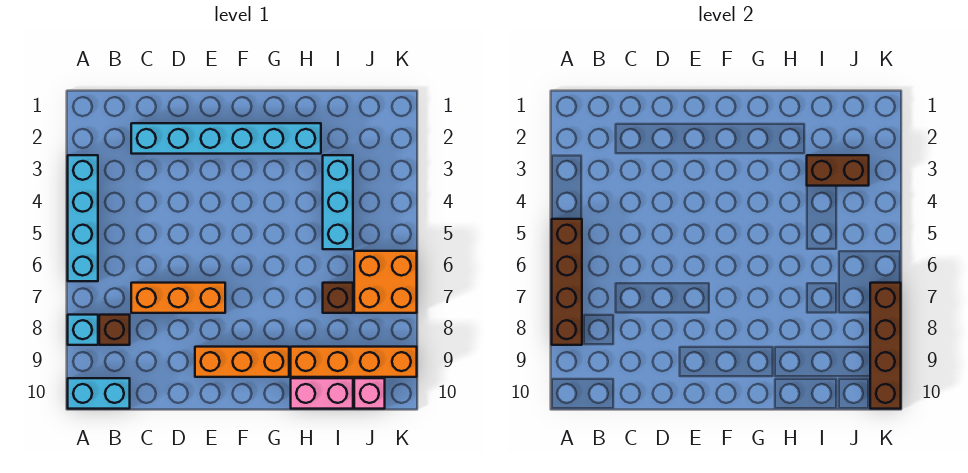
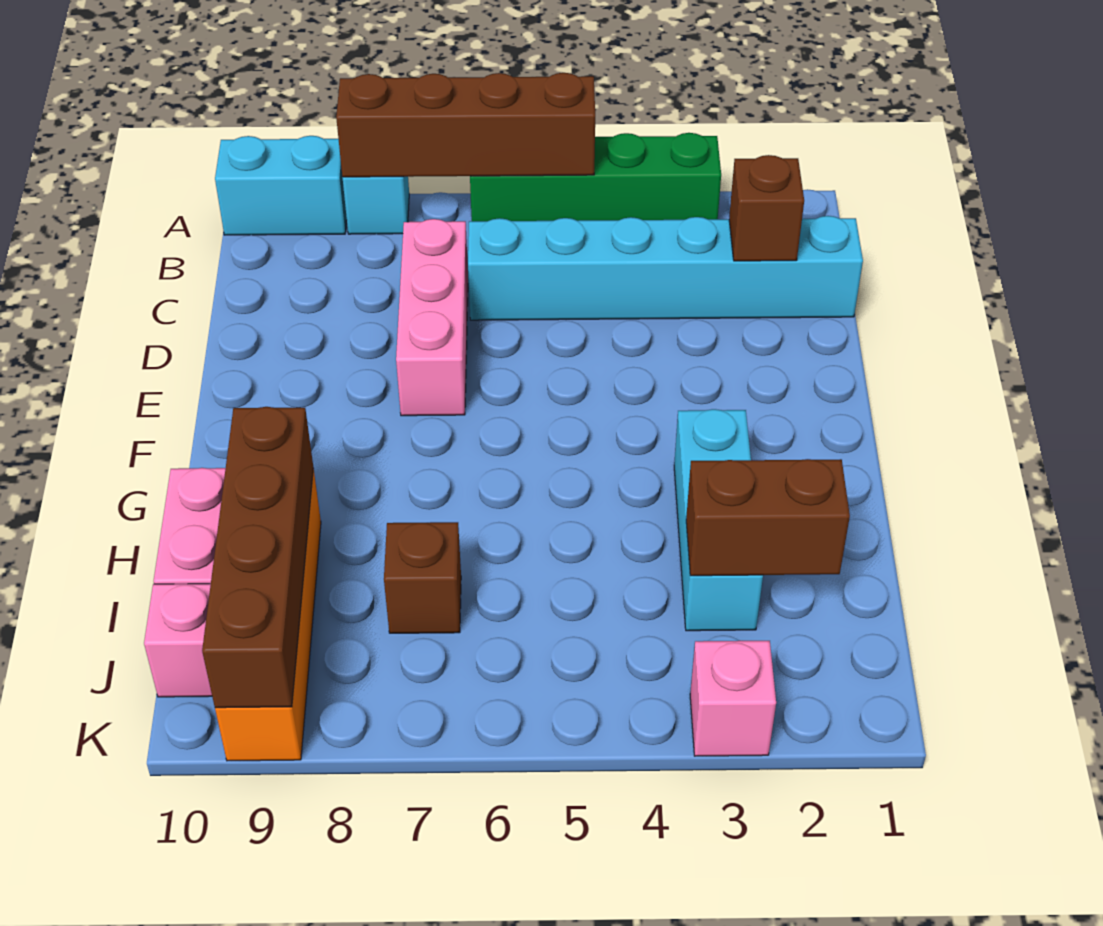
cyan brick A3:A6 level 1 -> green brick A3:A6 level 1
cyan brick A10:B10 level 1 -> cyan brick A9:A10 level 1
brown brick B8 level 1 -> brown brick C2 level 2
cyan brick C2:H2 level 1 -> cyan brick C1:C6 level 1
orange brick C7:E7 level 1 -> pink brick C7:E7 level 1
orange brick E9:G9 level 1 -> none
cyan brick I3:I5 level 1 -> cyan brick G3:I3 level 1
brown brick I3:J3 level 2 -> brown brick I2:I3 level 2
orange brick J6:K7 level 1 -> none
none -> pink brick K3 level 1
brown brick K7:K10 level 2 -> brown brick H9:K9 level 2

